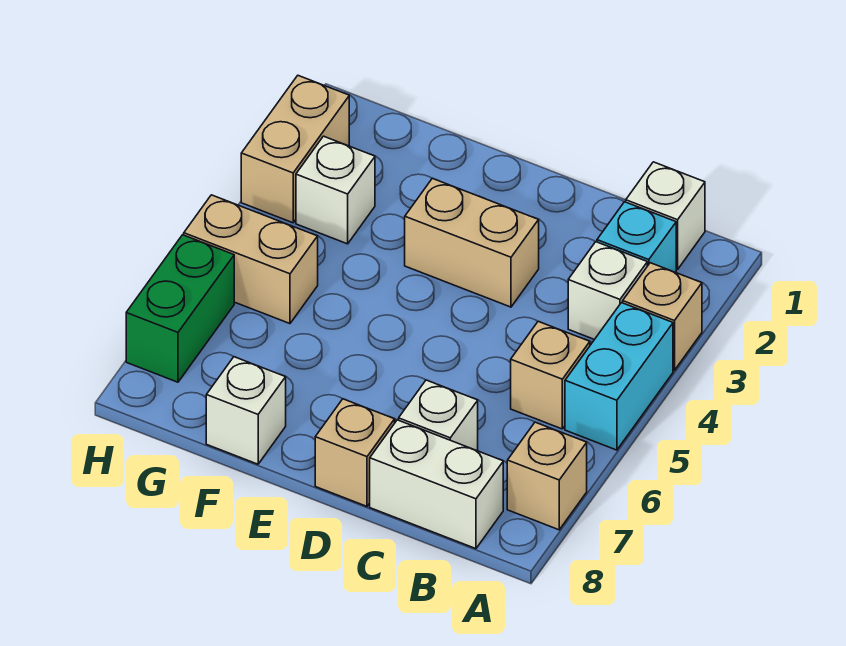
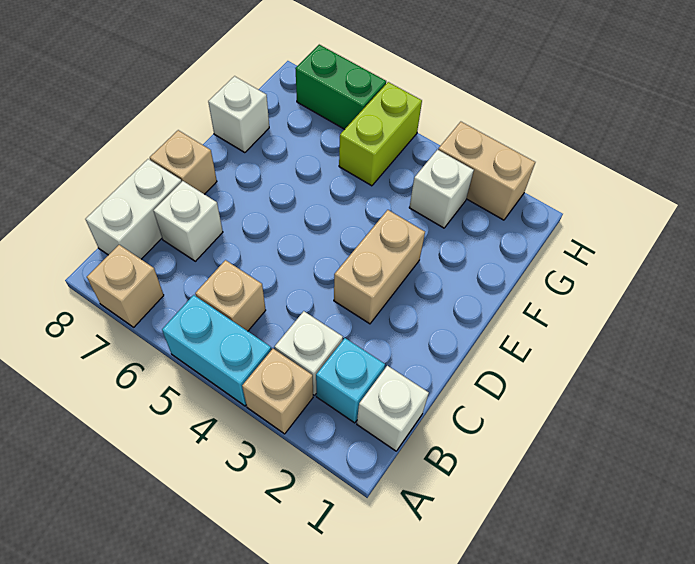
tan brick G5:H5 level 1 -> lime brick G5:H5 level 1

